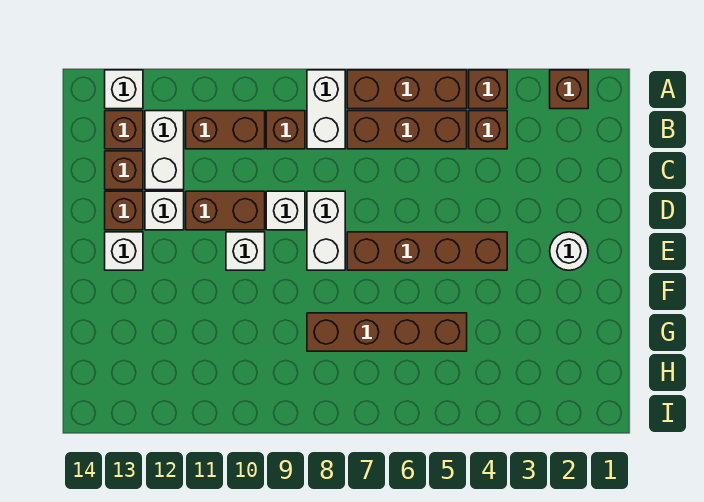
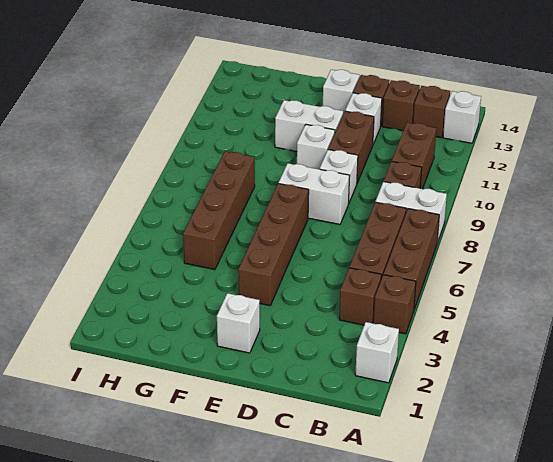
brown brick A2 level 1 -> white brick A2 level 1
white brick B12:C12 level 1 -> white brick E11:F11 level 1
white round brick E2 level 1 -> white brick E2 level 1

